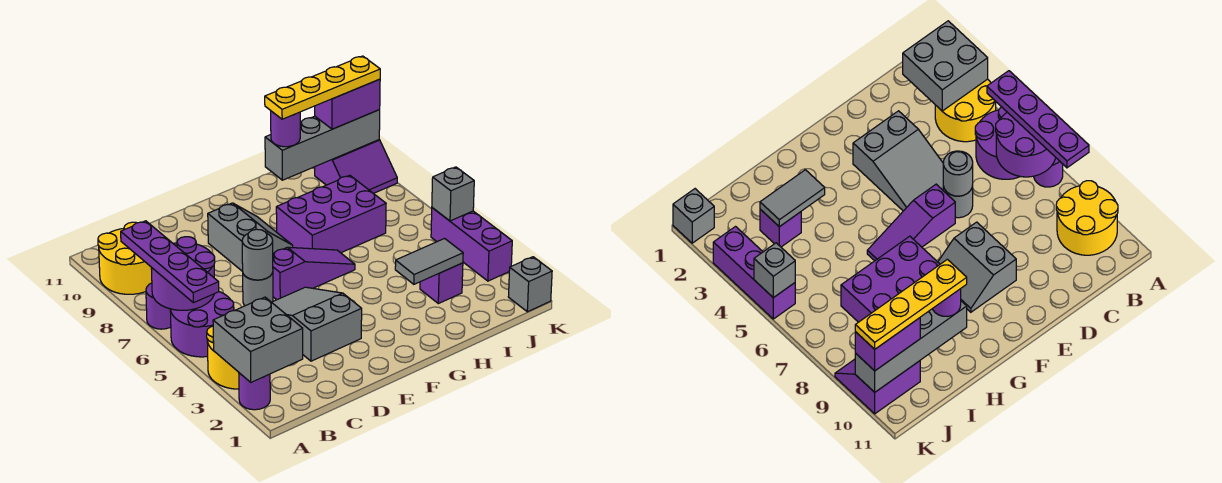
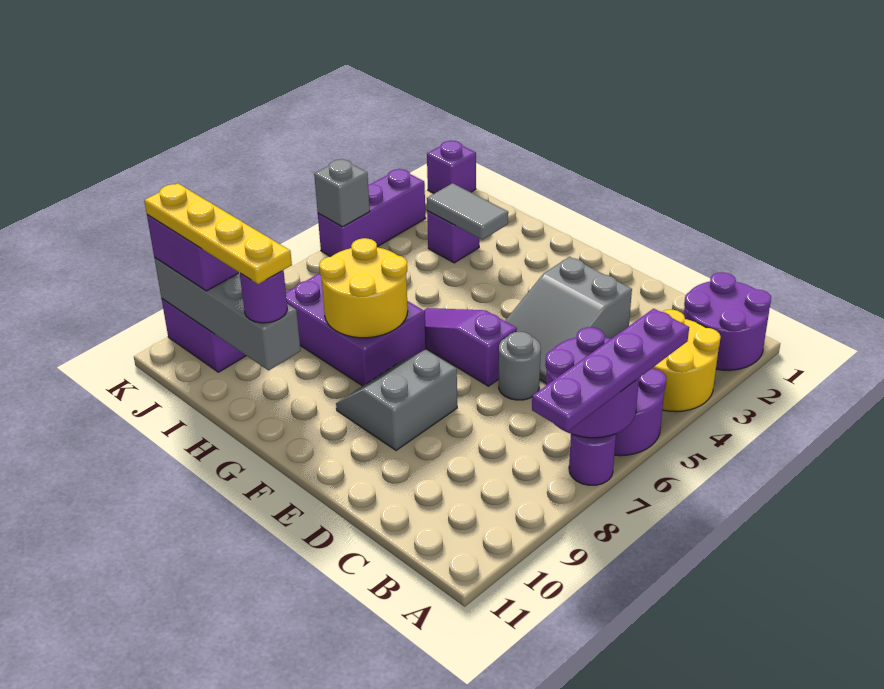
purple round brick A2 level 1 -> purple round brick A1:B2 level 1
grey brick A2:B3 level 2 -> none
yellow round brick A9:B10 level 1 -> yellow round brick G7:H8 level 2
grey round brick D6 level 2 -> none
grey brick K1 level 1 -> purple brick K1 level 1

